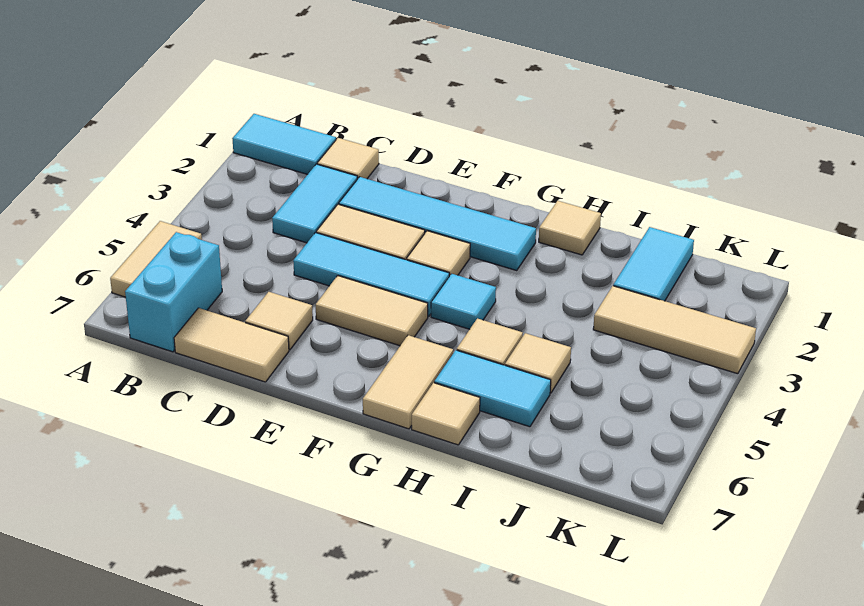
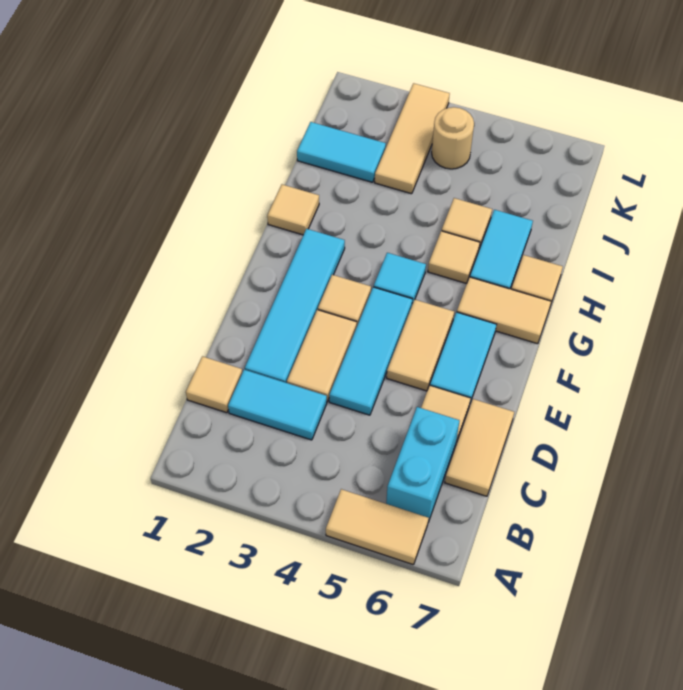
cyan tile A1:B1 level 1 -> cyan tile E6:F6 level 1
cyan brick B6:B7 level 1 -> cyan brick B6:C6 level 1
none -> tan round brick K4 level 1

